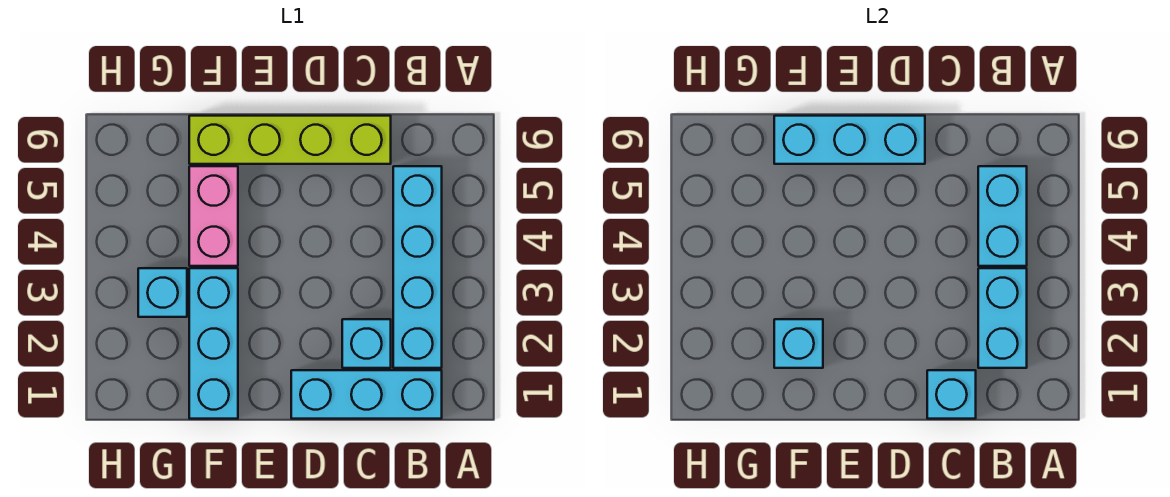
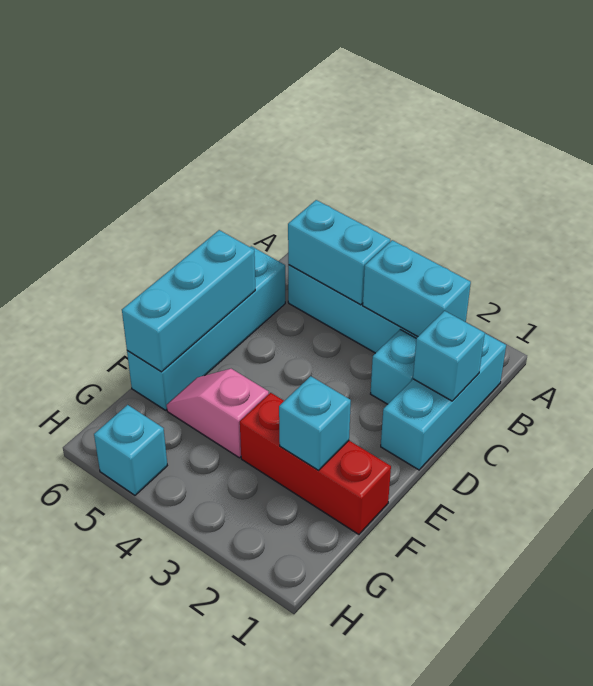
lime brick C6:F6 level 1 -> cyan brick C6:F6 level 1
cyan brick F1:F3 level 1 -> red brick F1:F3 level 1
pink brick F4:F5 level 1 -> pink slope F4:F5 level 1 top 4
cyan brick G3 level 1 -> cyan brick H5 level 1

